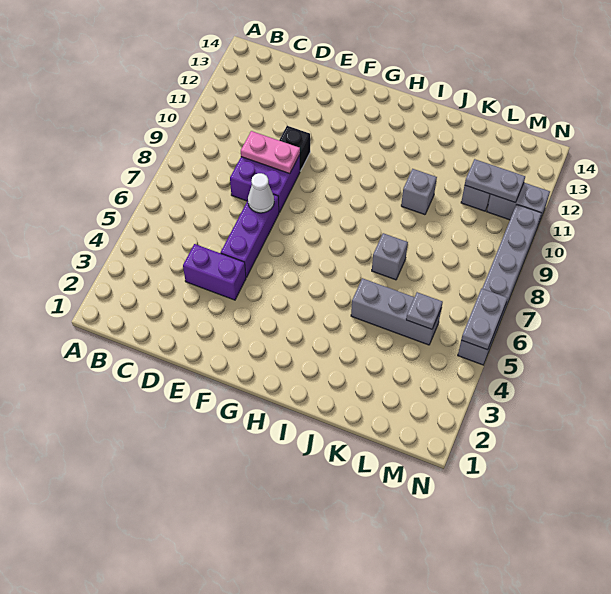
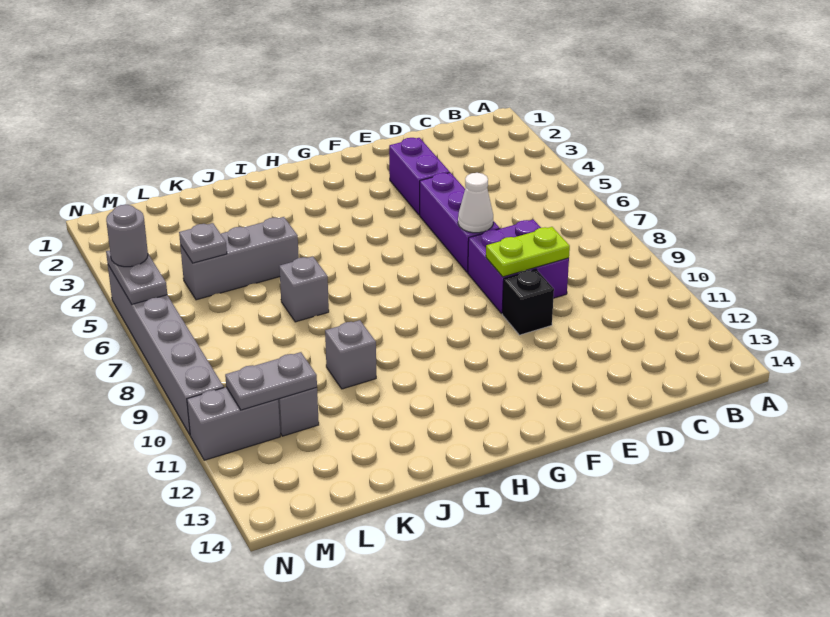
purple brick D4:E4 level 1 -> purple brick E3:E4 level 1
pink plate D9:E9 level 2 -> lime plate D9:E9 level 2
none -> grey round brick N5 level 3

